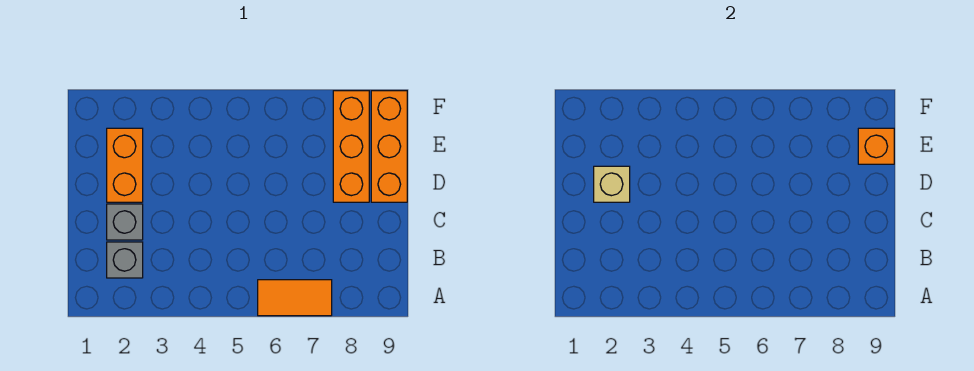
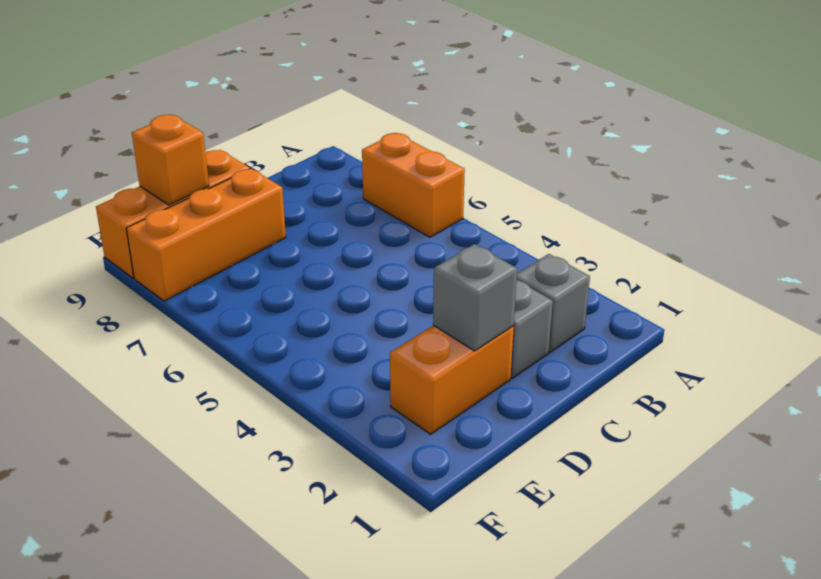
orange tile A6:A7 level 1 -> orange brick A6:A7 level 1
tan brick D2 level 2 -> grey brick D2 level 2

